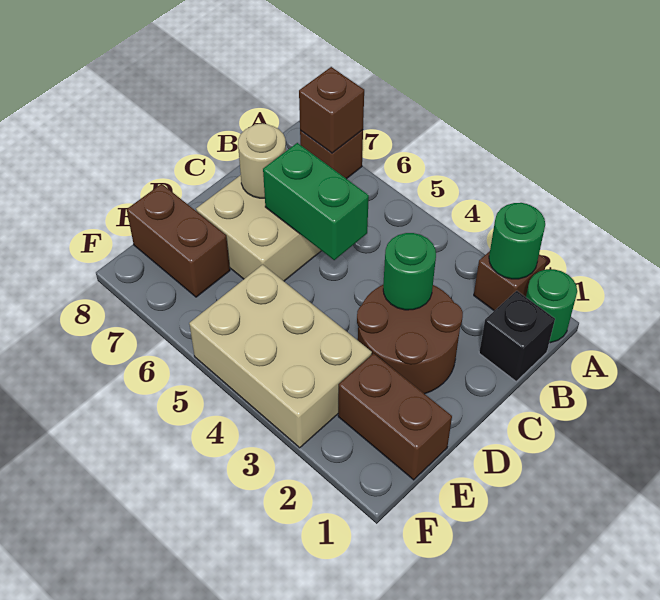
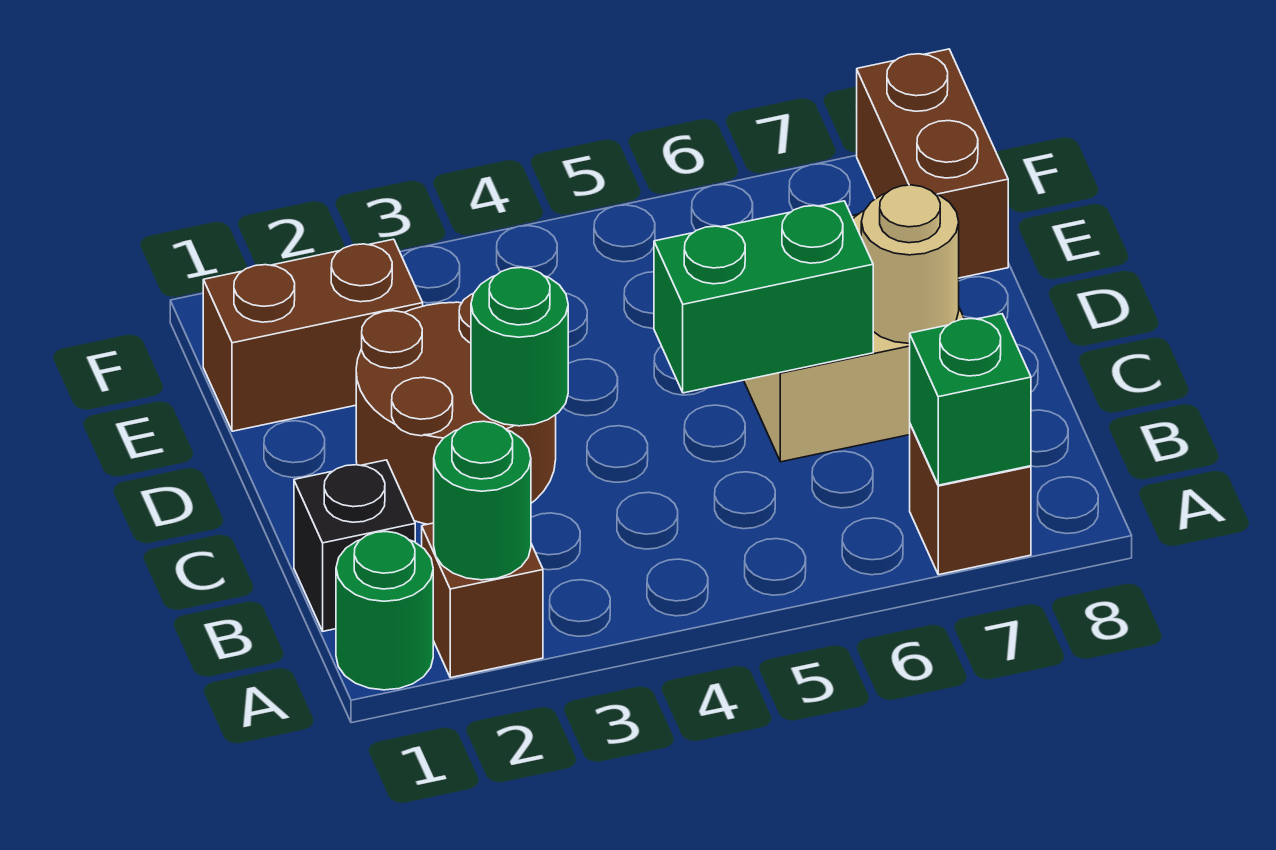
brown brick A7 level 2 -> green brick A7 level 2
tan brick E3:F5 level 1 -> none
brown brick E7:E8 level 1 -> brown brick E8:F8 level 1

